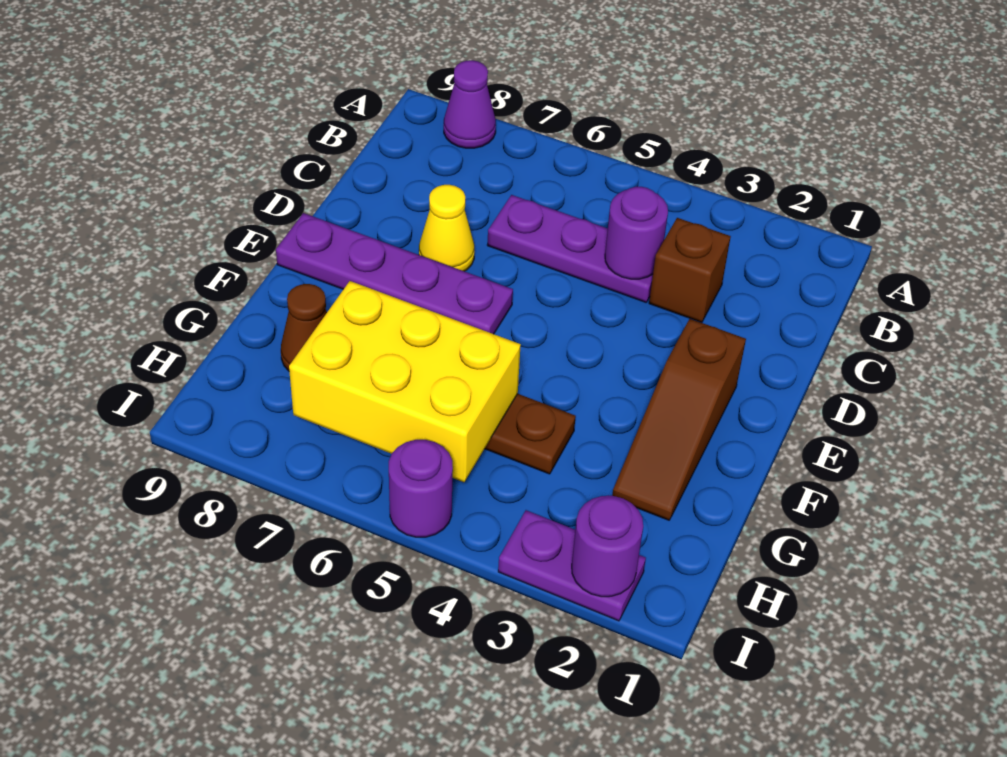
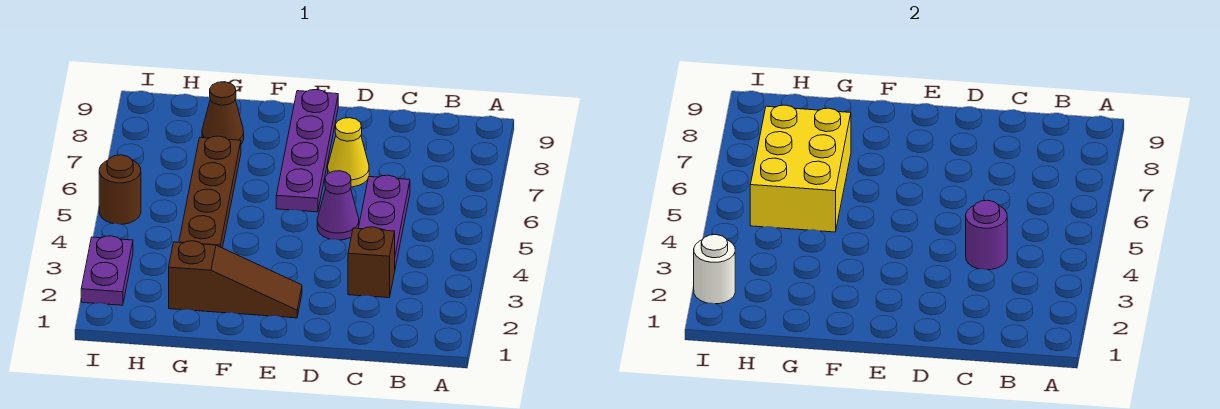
purple cone A8 level 1 -> purple cone D5 level 1
brown slope E2:G2 level 1 top E -> brown slope E2:G2 level 1 top G
purple round brick I2 level 2 -> white round brick I2 level 2
purple round brick I5 level 1 -> brown round brick I5 level 1

